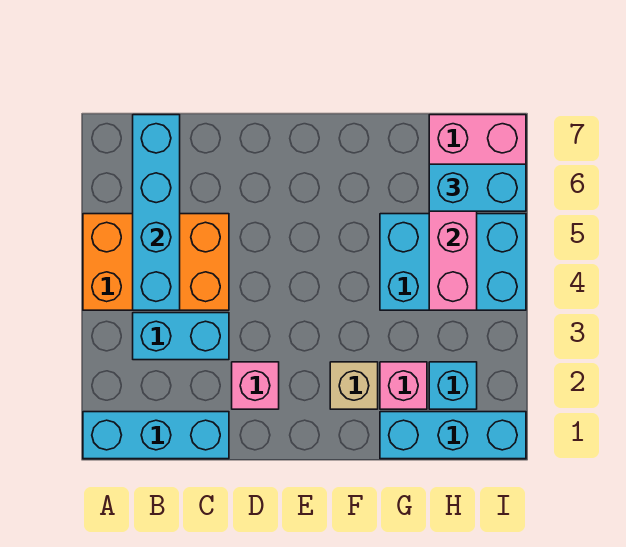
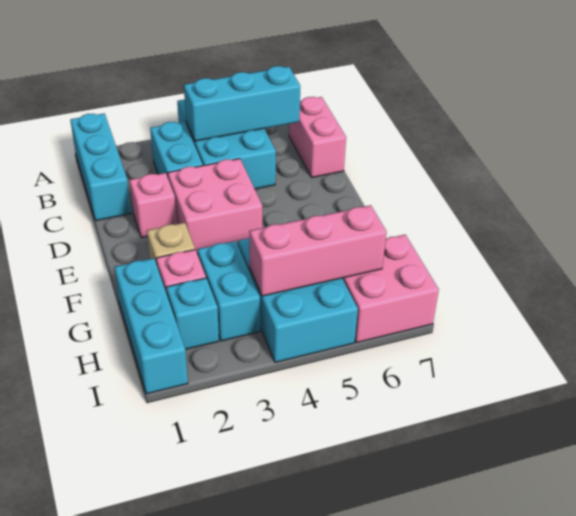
orange brick A4:C5 level 1 -> cyan brick A4:C5 level 1
cyan brick B4:B7 level 2 -> cyan brick B4:B6 level 2
none -> pink brick B7:C7 level 1
none -> pink brick D3:E4 level 1
cyan brick H6:I6 level 3 -> cyan brick G3:H3 level 1

